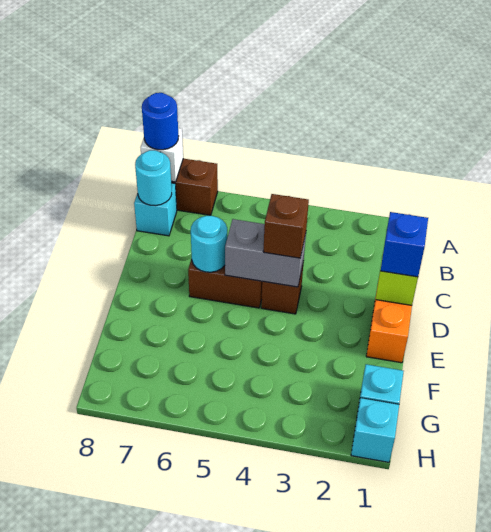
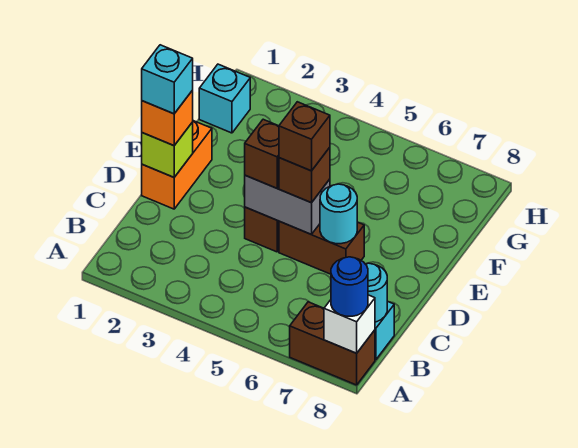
blue brick D1 level 3 -> orange brick D1 level 3
none -> brown brick D5 level 3
none -> brown brick D5 level 4
cyan brick H1 level 1 -> cyan brick D1 level 4

